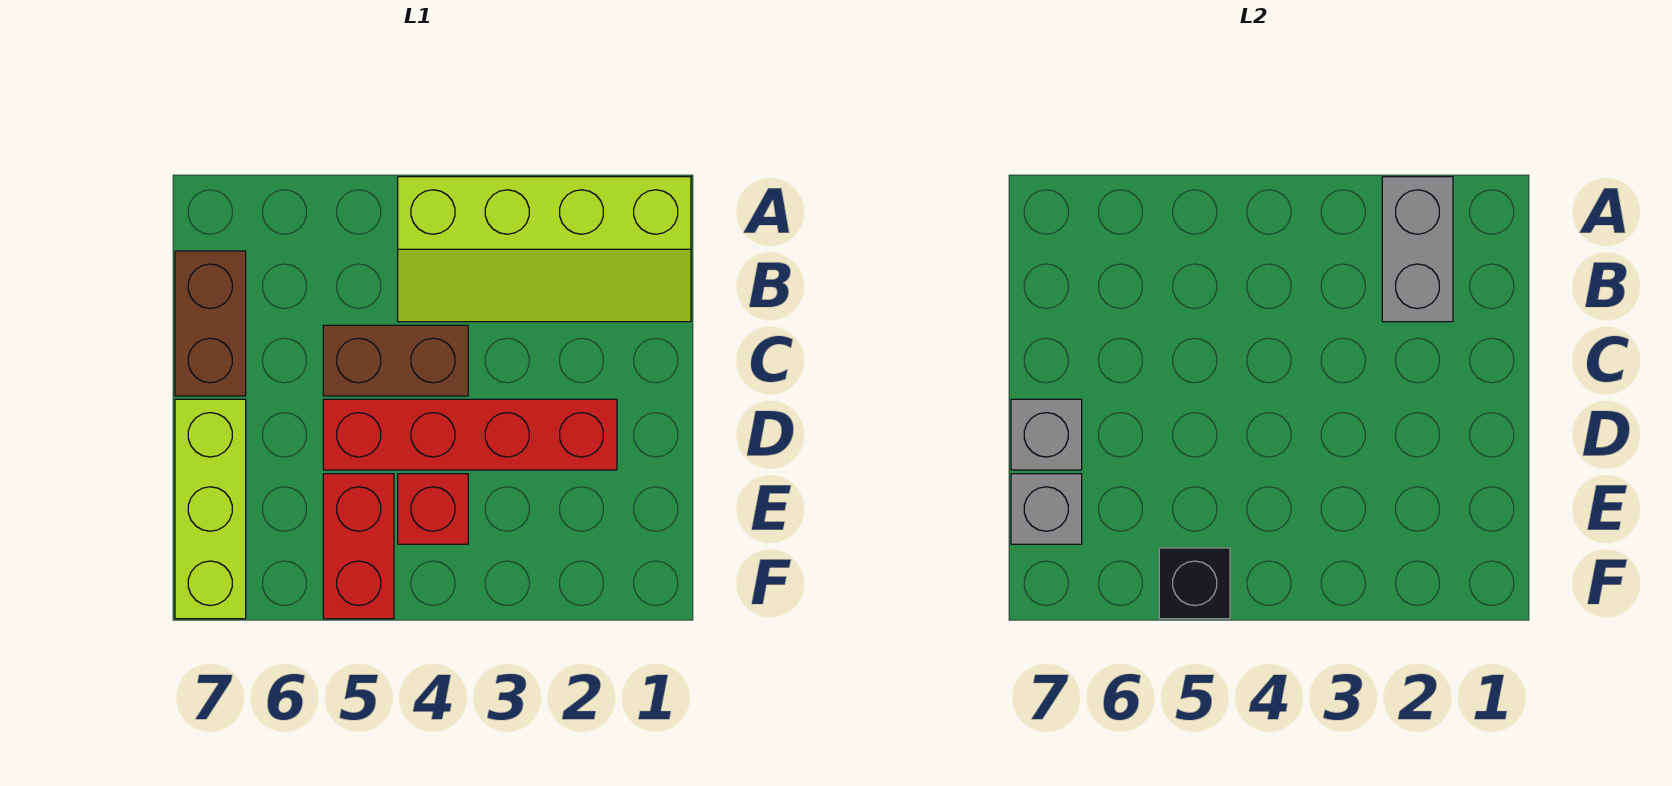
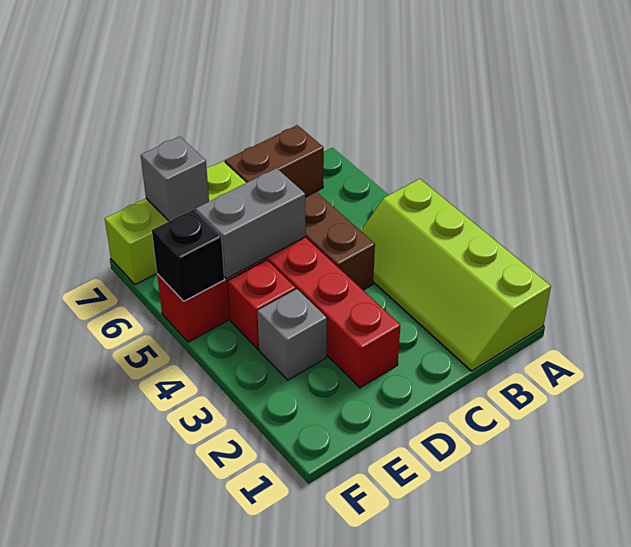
grey brick A2:B2 level 2 -> grey brick D5:E5 level 2
grey brick D7 level 2 -> grey brick E3 level 1

